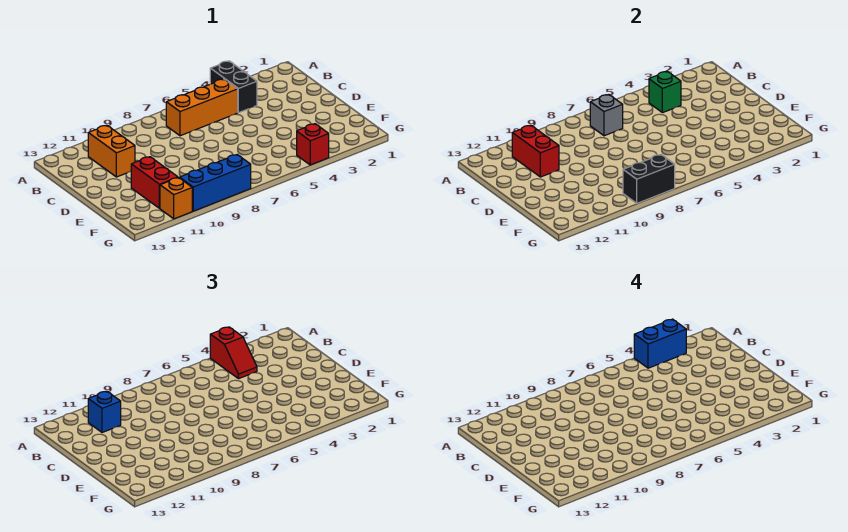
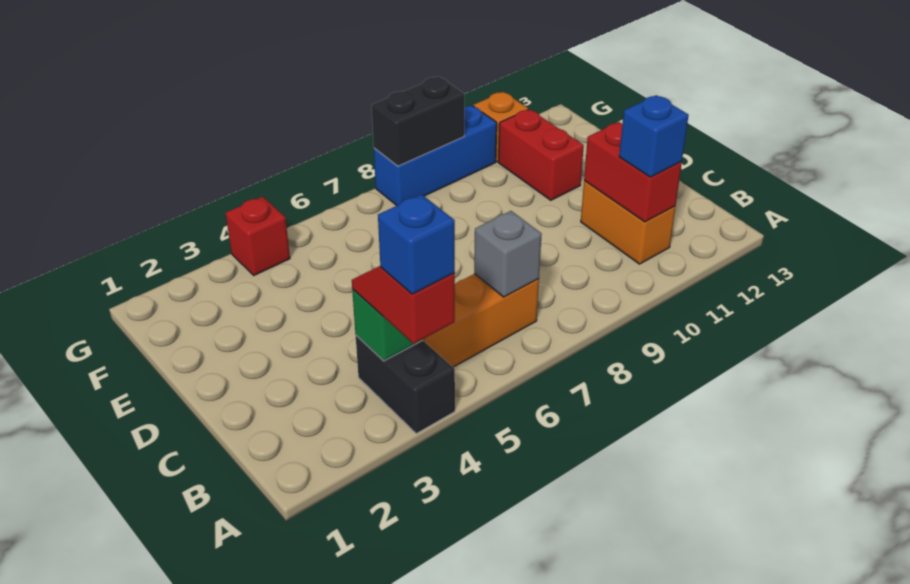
blue brick A3:A4 level 4 -> blue brick A4 level 4

